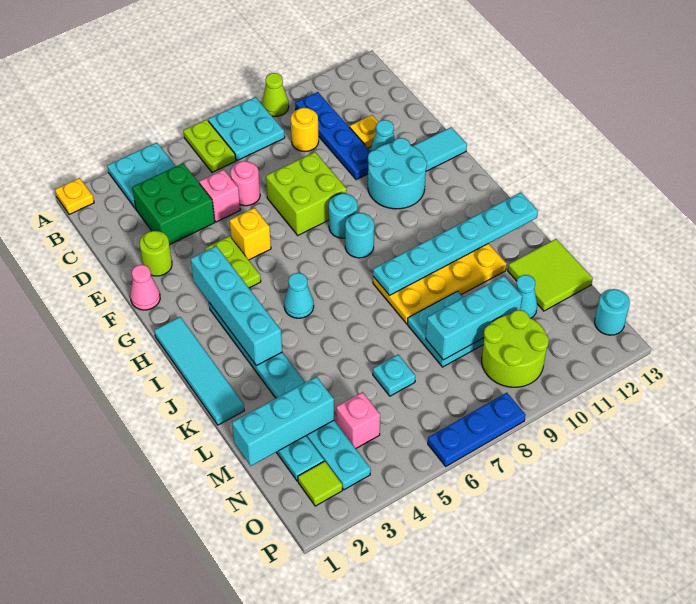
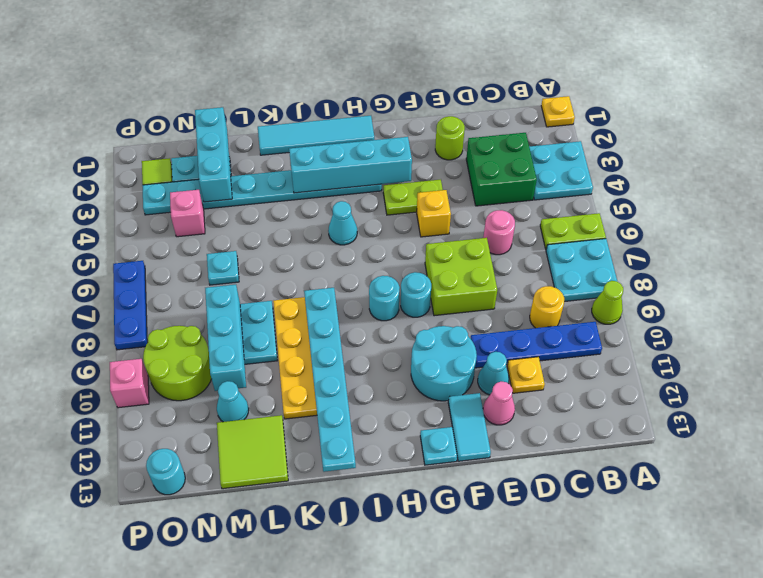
pink brick D5 level 1 -> pink brick P10 level 1
pink cone F1 level 1 -> pink cone E12 level 1
none -> cyan plate G13 level 1

